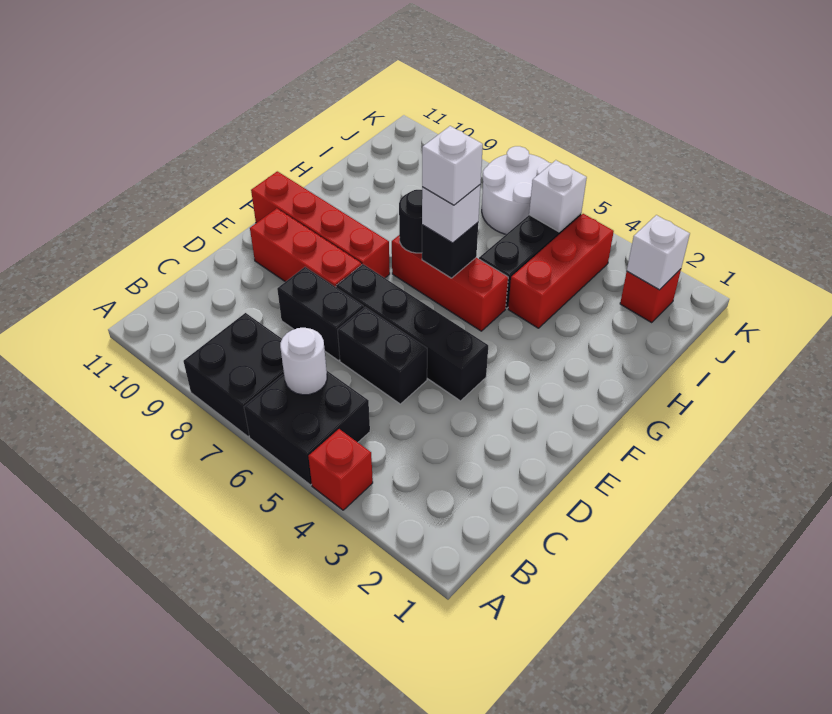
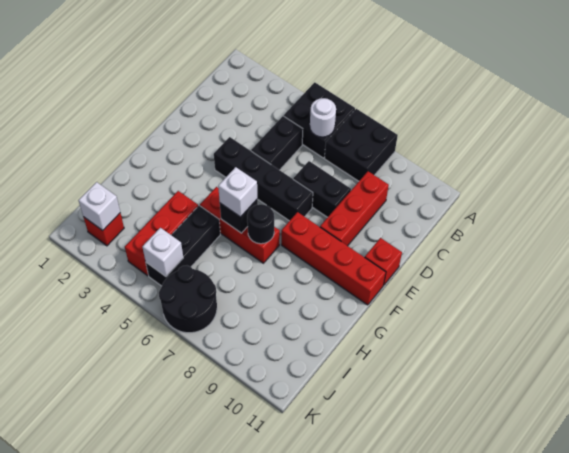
red brick A4 level 1 -> red brick E11 level 1
black brick D5:D6 level 1 -> black brick C5:D5 level 1
red brick E8:E10 level 1 -> red brick C9:E9 level 1
white brick G6 level 4 -> none
white round brick J6:K7 level 1 -> black round brick J6:K7 level 1

